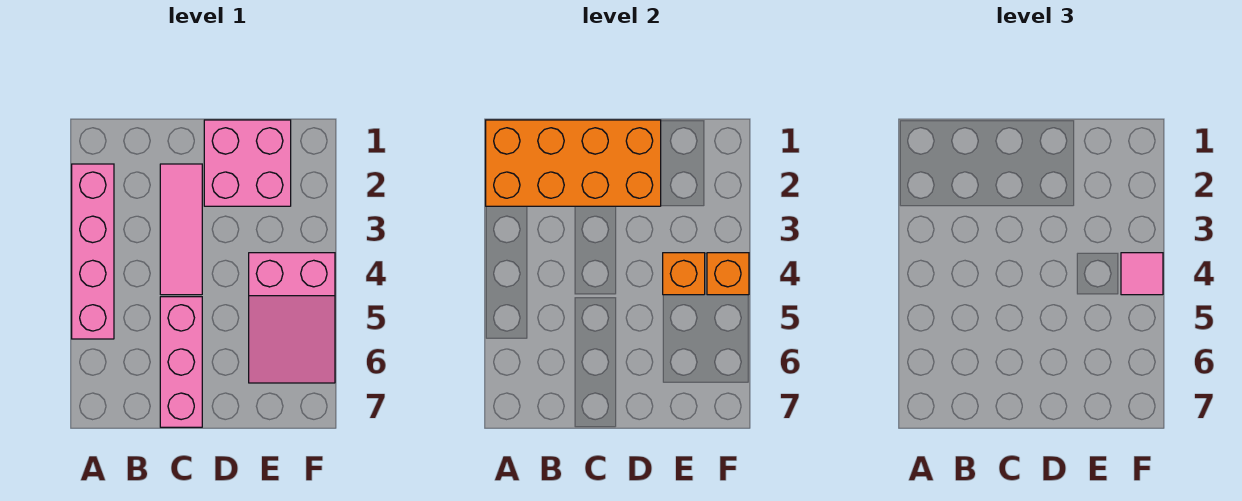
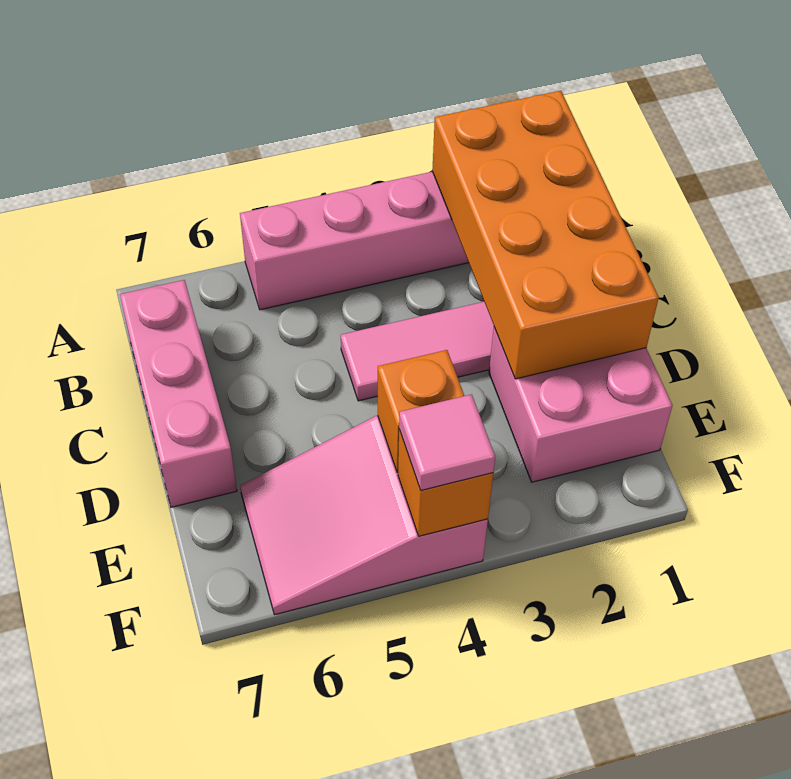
pink brick C5:C7 level 1 -> pink brick B7:D7 level 1

